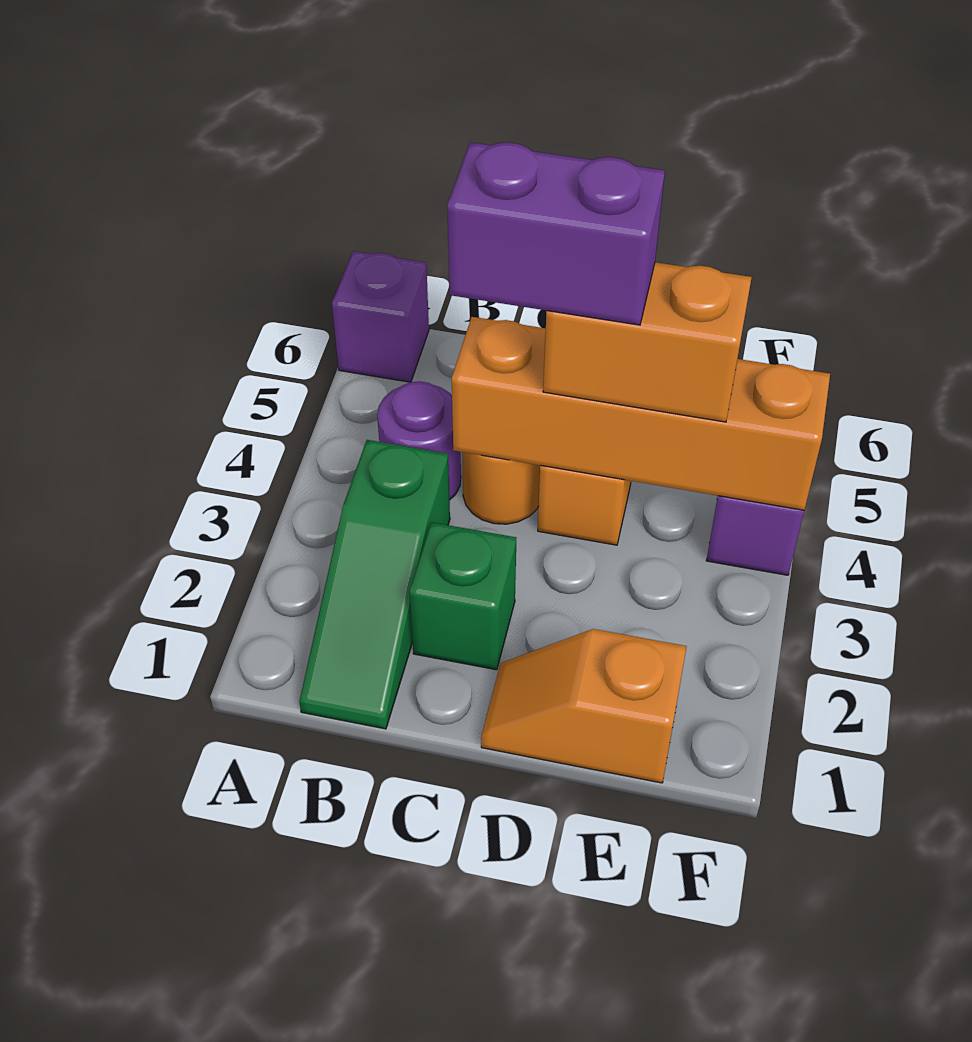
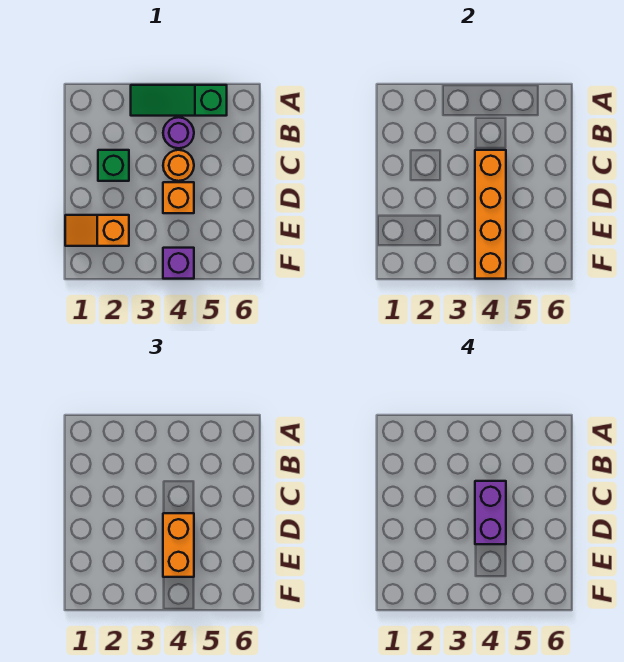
purple brick A6 level 1 -> none
green slope B1:B3 level 1 top 3 -> green slope A3:A5 level 1 top 5
orange slope D1:E1 level 1 top E -> orange slope E1:E2 level 1 top 2

